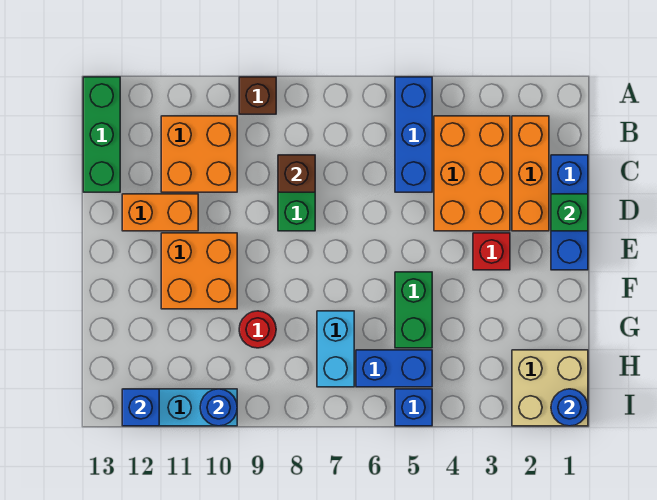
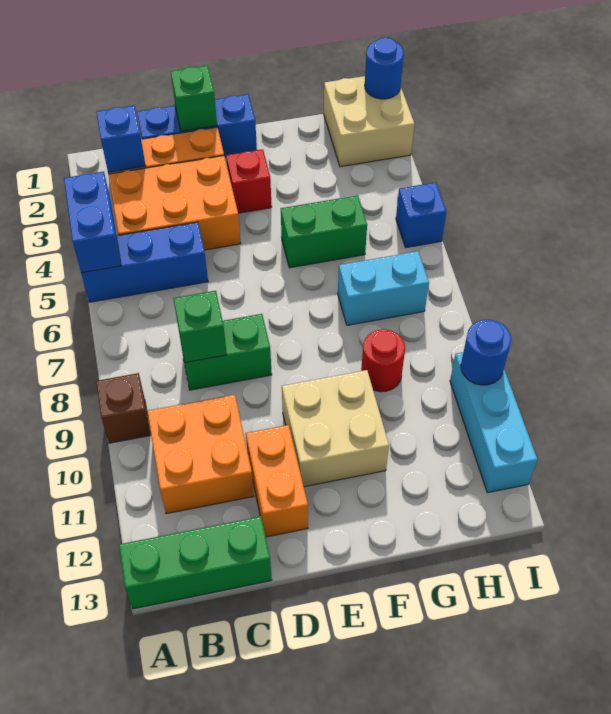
brown brick C8 level 2 -> green brick C8 level 2
orange brick E10:F11 level 1 -> tan brick E10:F11 level 1
blue brick H5:H6 level 1 -> blue brick A4:A5 level 2
blue brick I12 level 2 -> blue brick B2 level 2

